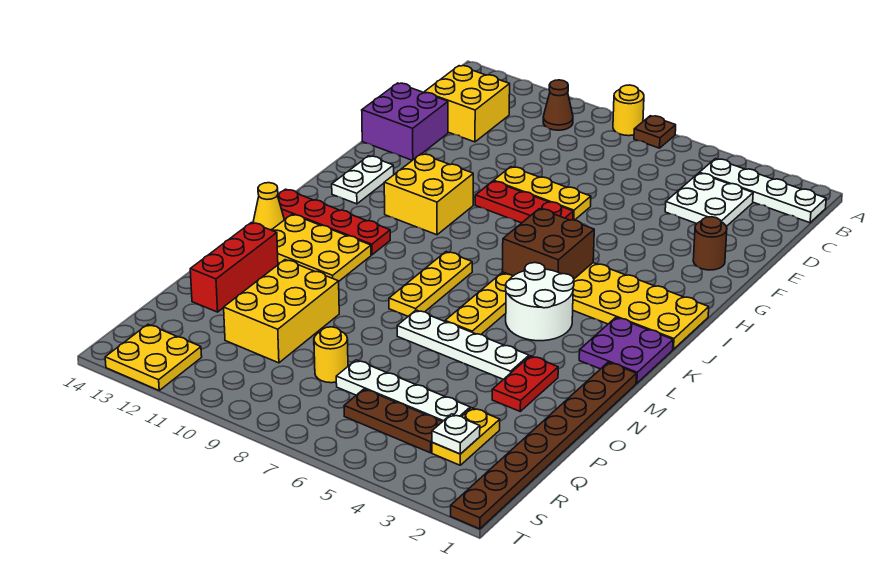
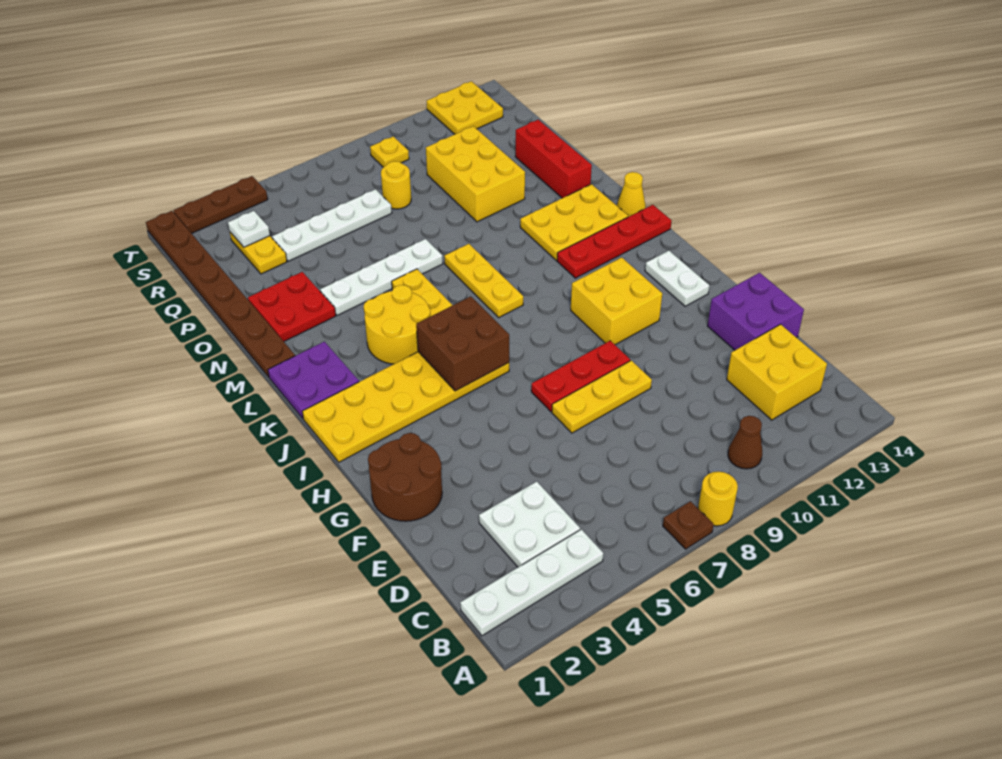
brown round brick F2 level 1 -> brown round brick F1:G2 level 1
white round brick K4:L5 level 1 -> yellow round brick K4:L5 level 1
red plate N3:O3 level 1 -> red plate N2:O3 level 1
brown plate R4:R6 level 1 -> brown plate T2:T4 level 1
none -> yellow plate S9 level 1

